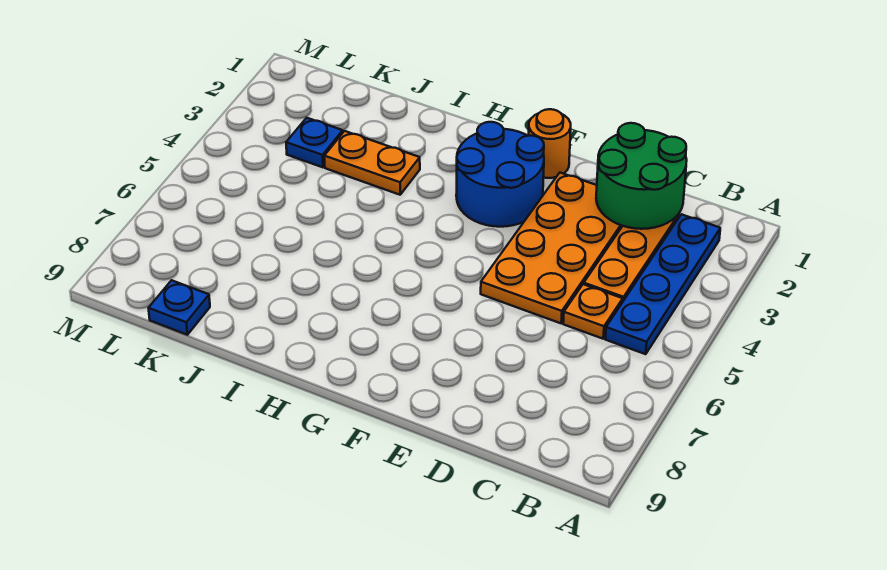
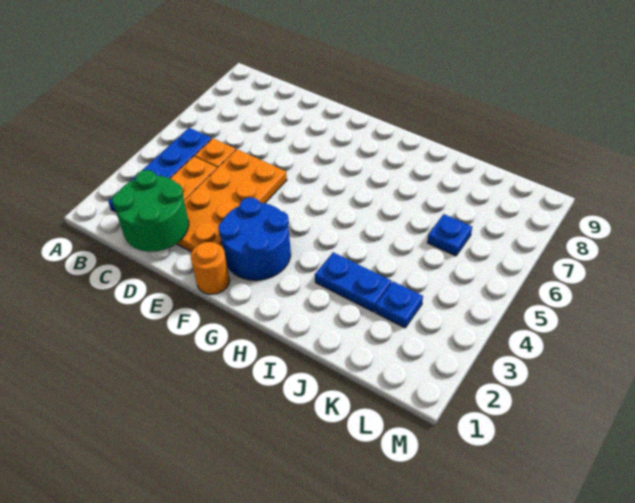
orange plate I3:J3 level 1 -> blue plate I3:J3 level 1
blue plate K9 level 1 -> blue plate K6 level 1

